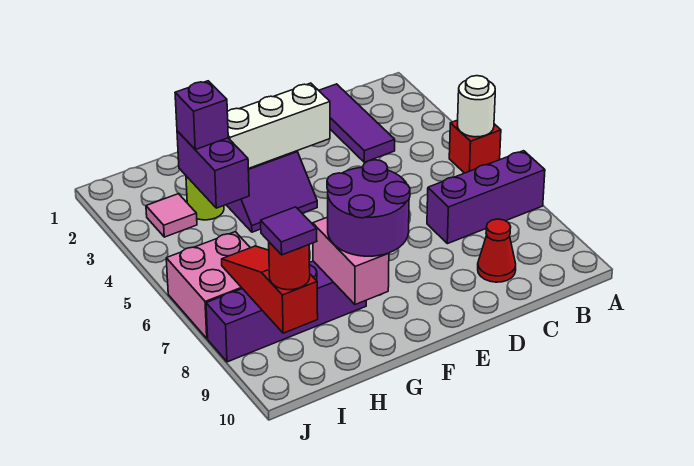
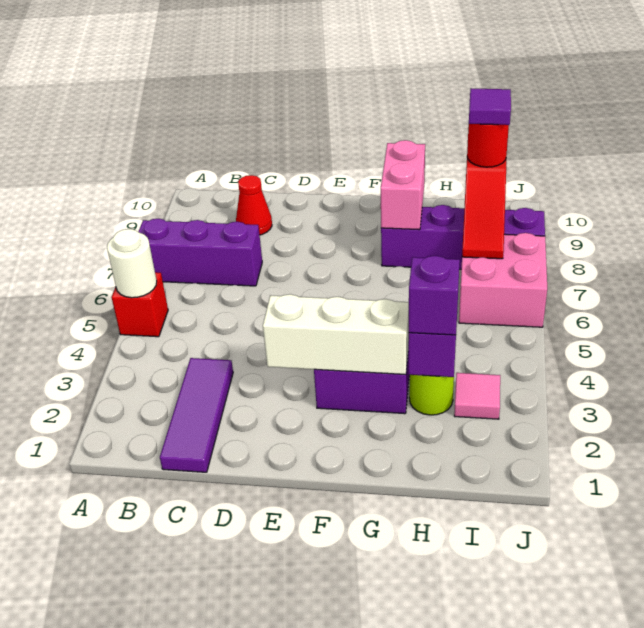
purple round brick F8:G9 level 3 -> none

